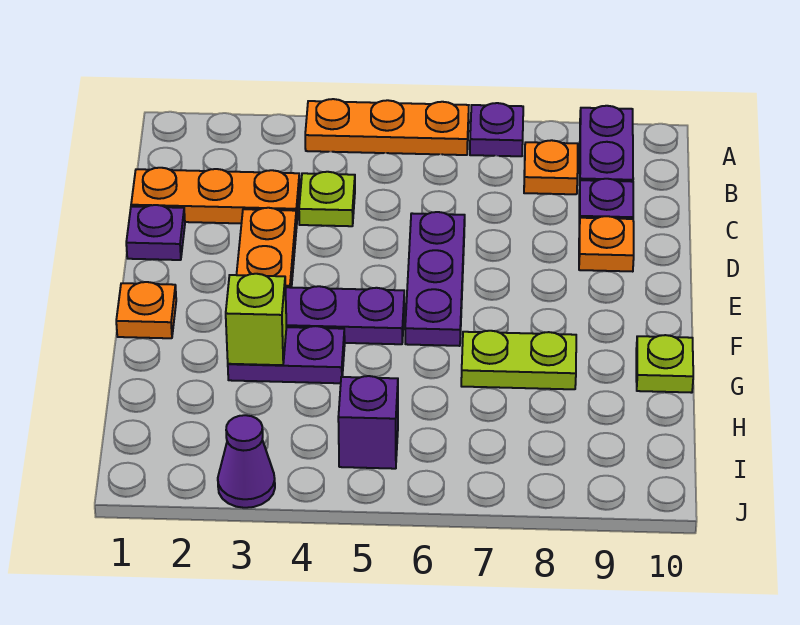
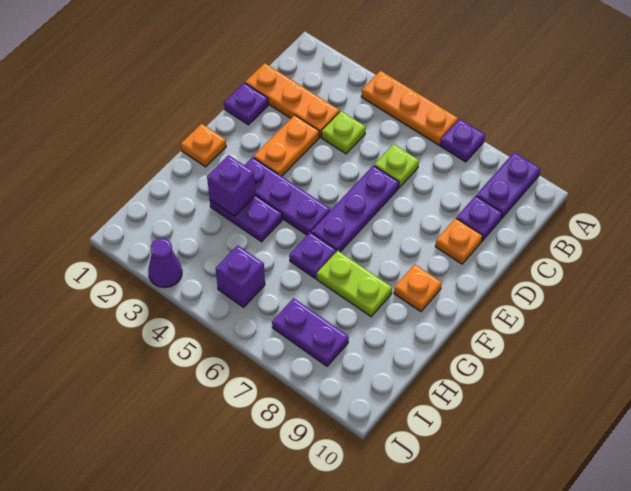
orange plate B8 level 1 -> orange plate F9 level 1
lime brick G3 level 2 -> purple brick G3 level 2
none -> purple plate G6 level 1
lime plate G10 level 1 -> lime plate C6 level 1
none -> purple plate I7:I8 level 1

